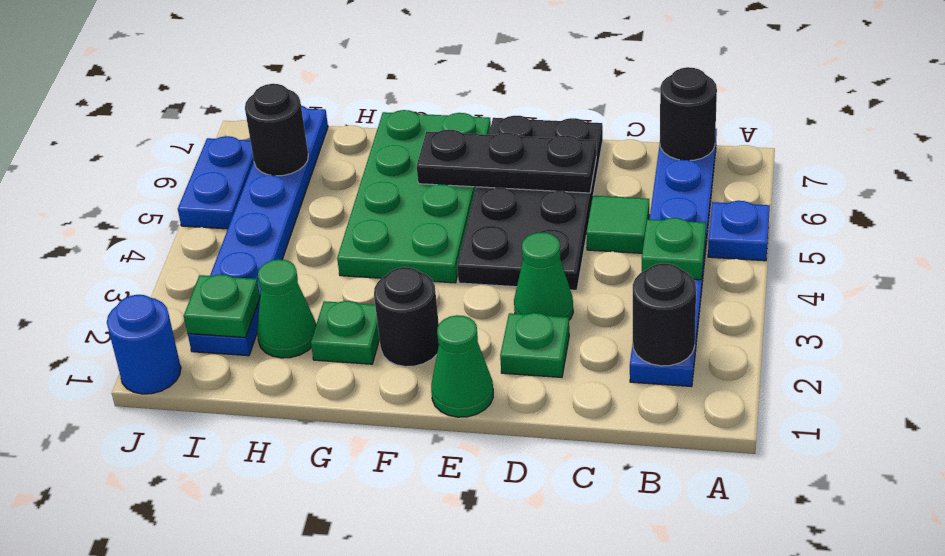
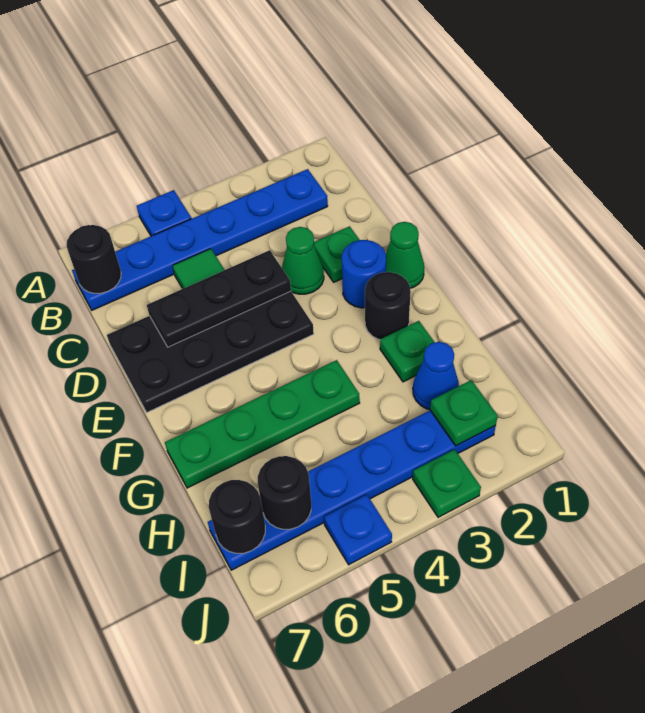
black round brick B2 level 2 -> black round brick I7 level 2
green plate B4 level 2 -> green plate J3 level 1
black plate D6:F6 level 2 -> black plate D4:D6 level 2
green plate F4:G7 level 1 -> green plate G4:G7 level 1
green cone H2 level 1 -> blue cone H2 level 1
blue round brick J1 level 1 -> blue round brick E2 level 1
blue plate J5:J6 level 1 -> blue plate J5 level 1

